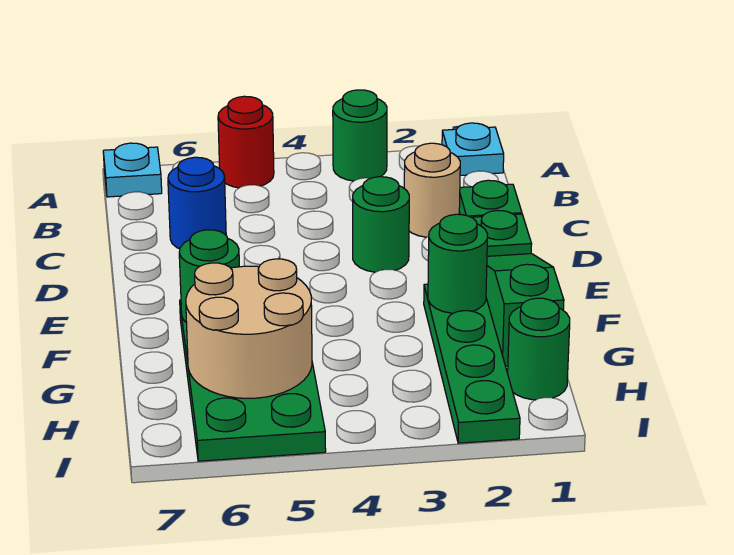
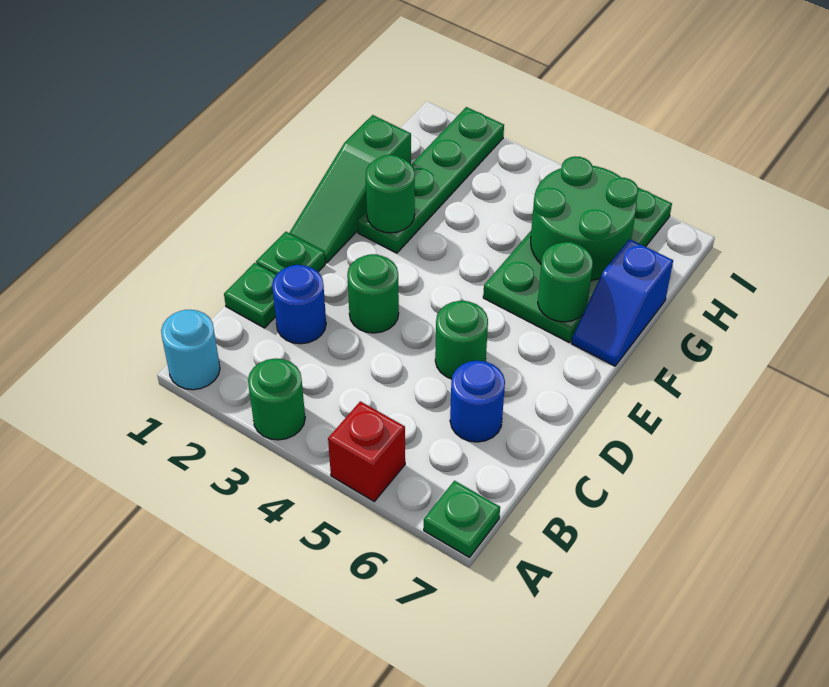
cyan plate A1 level 1 -> cyan round brick A1 level 1
red round brick A5 level 1 -> red brick A5 level 1
cyan plate A7 level 1 -> green plate A7 level 1
tan round brick C2 level 1 -> blue round brick C2 level 1
none -> blue slope F7:G7 level 1 top G
tan round brick G5:H6 level 2 -> green round brick G5:H6 level 2
green round brick H1 level 1 -> green round brick D5 level 1

